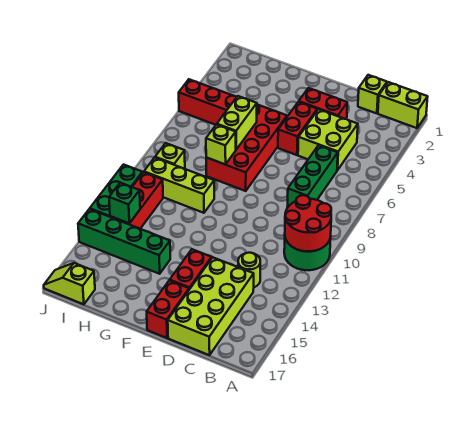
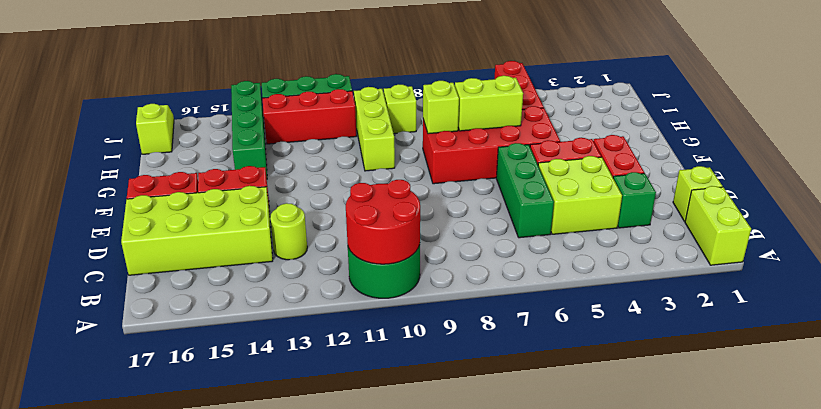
green brick C6:C8 level 1 -> green brick C6:E6 level 1
green brick I13 level 2 -> green brick C3 level 1

